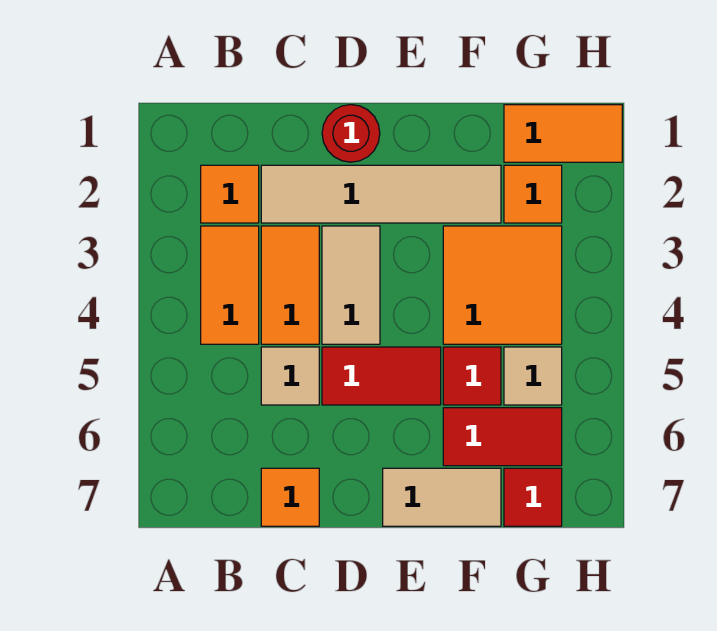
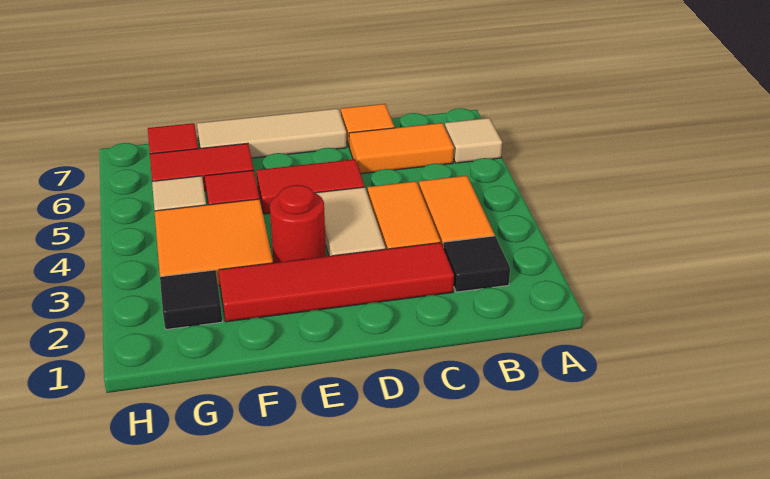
orange tile B2 level 1 -> black tile B2 level 1
tan tile C2:F2 level 1 -> red tile C2:F2 level 1
tan tile C5 level 1 -> tan tile A6 level 1
red round brick D1 level 1 -> red round brick E3 level 1
tan tile E7:F7 level 1 -> tan tile D7:F7 level 1
orange tile G1:H1 level 1 -> orange tile B6:C6 level 1
orange tile G2 level 1 -> black tile G2 level 1

